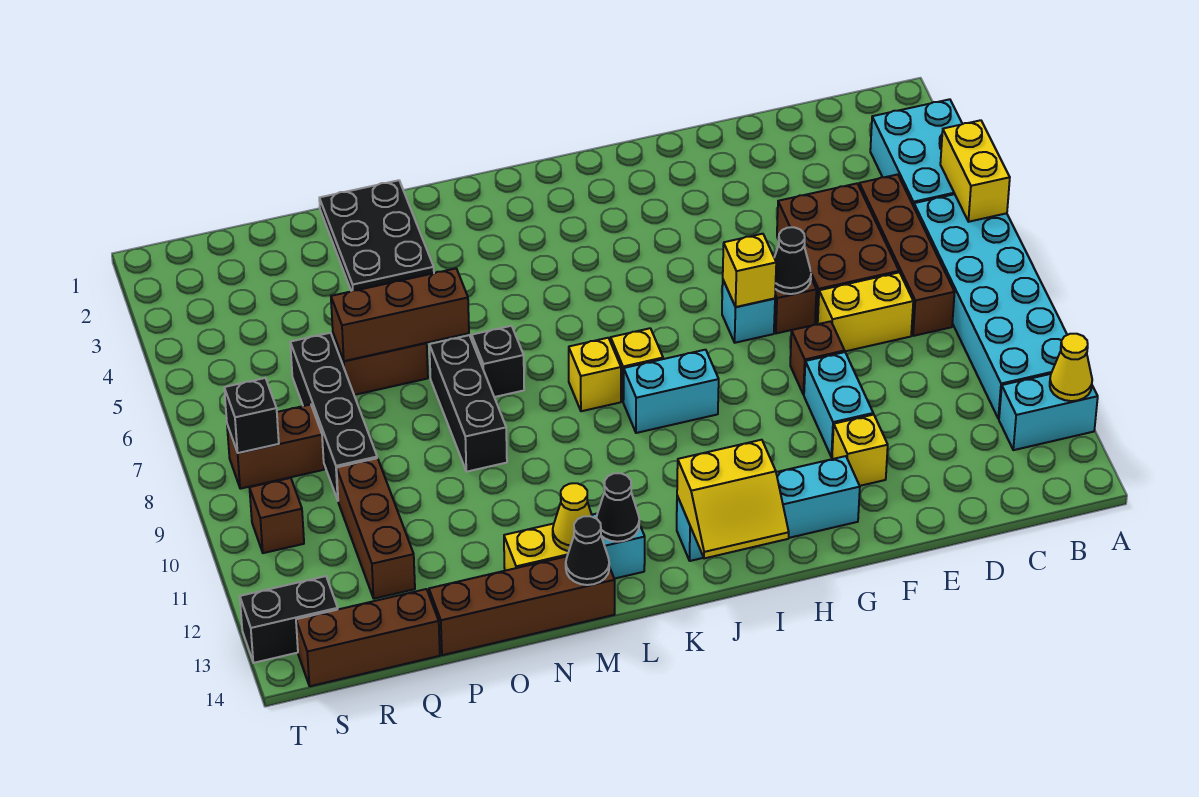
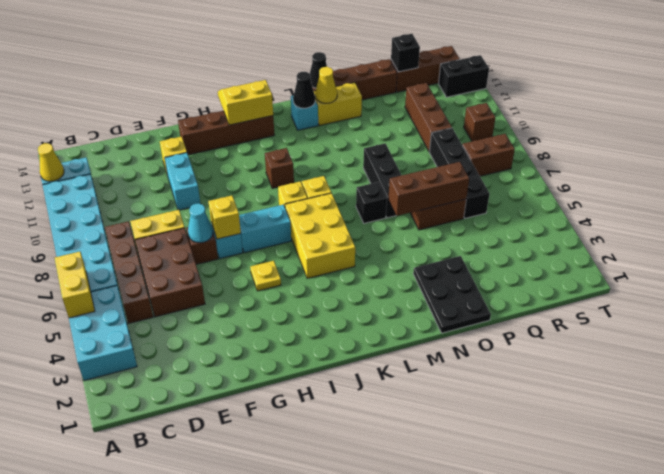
black cone F7 level 2 -> cyan cone F7 level 2
brown brick F9 level 1 -> brown brick J10 level 1
cyan brick G13:J13 level 1 -> brown brick G13:J13 level 1
none -> yellow plate H5 level 1
cyan brick I9:J9 level 1 -> cyan brick H7:I7 level 1
none -> yellow brick J5:K7 level 1
black brick S8 level 2 -> black brick Q14 level 2

